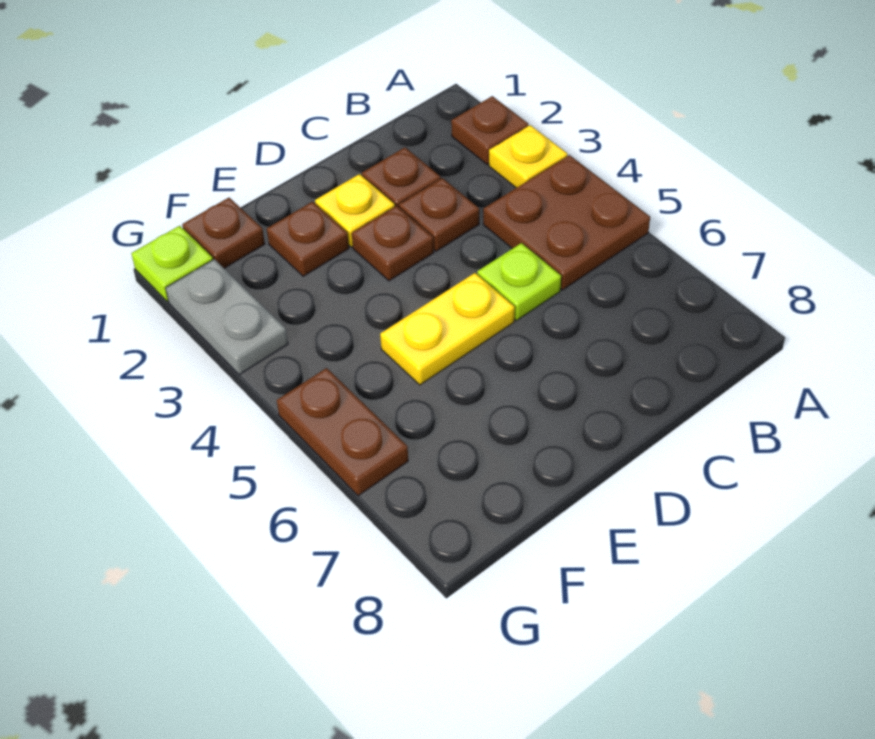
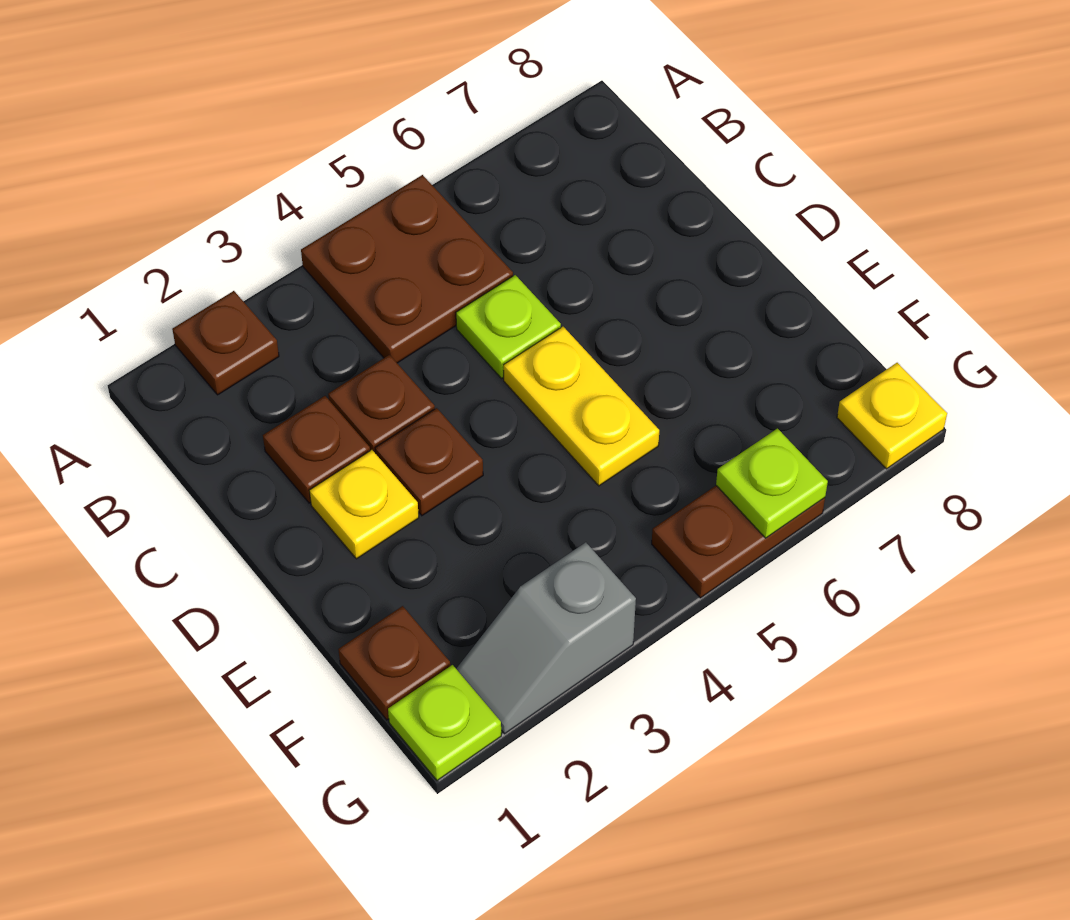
yellow plate A3 level 1 -> yellow plate G8 level 1
brown plate E2 level 1 -> none
grey plate G2:G3 level 1 -> grey slope G2:G3 level 1 top 3
none -> lime plate G6 level 2

